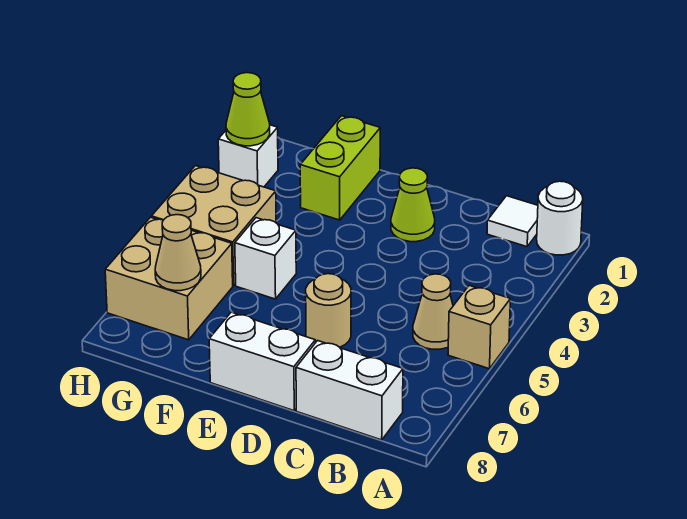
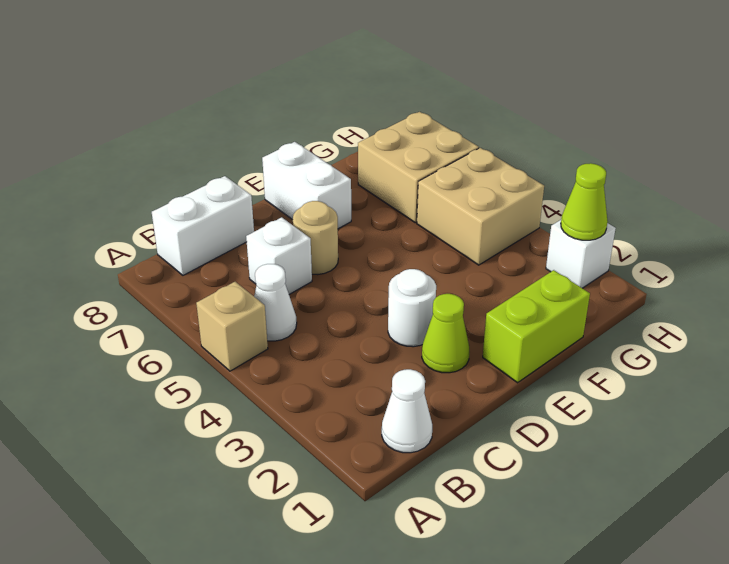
white round brick A1 level 1 -> white round brick D3 level 1
white tile B1 level 1 -> white cone B1 level 1
tan cone B5 level 1 -> white cone B5 level 1
white brick D8:E8 level 1 -> white brick E7:E8 level 1
lime brick F1:F2 level 1 -> lime brick E1:F1 level 1
white brick F5 level 1 -> white brick C6 level 1
tan cone G7 level 2 -> none

